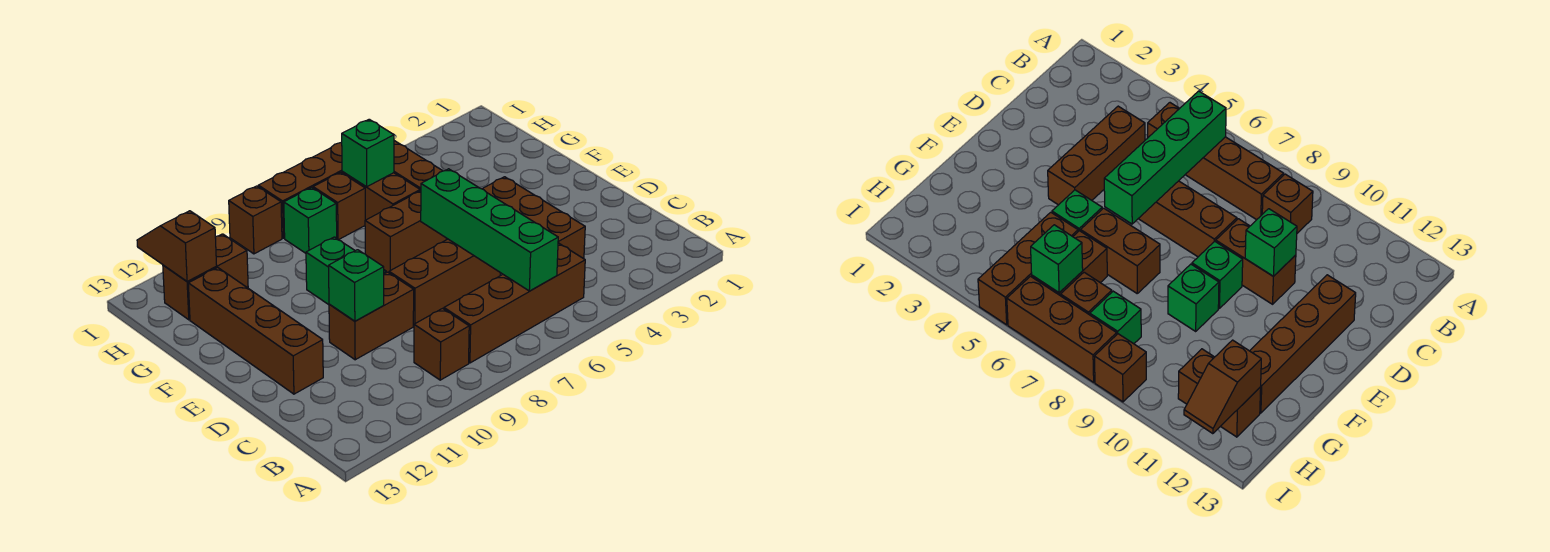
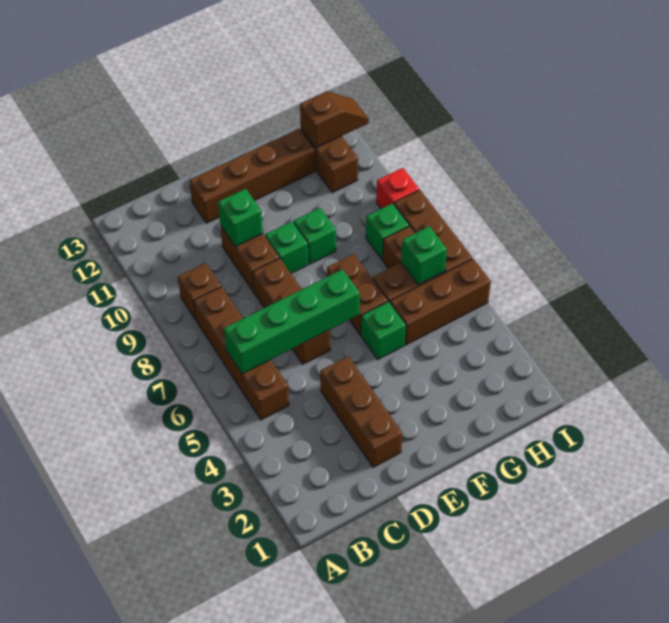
brown brick C4:E4 level 1 -> brown brick D2:D4 level 1
brown brick I9 level 1 -> red brick I9 level 1

